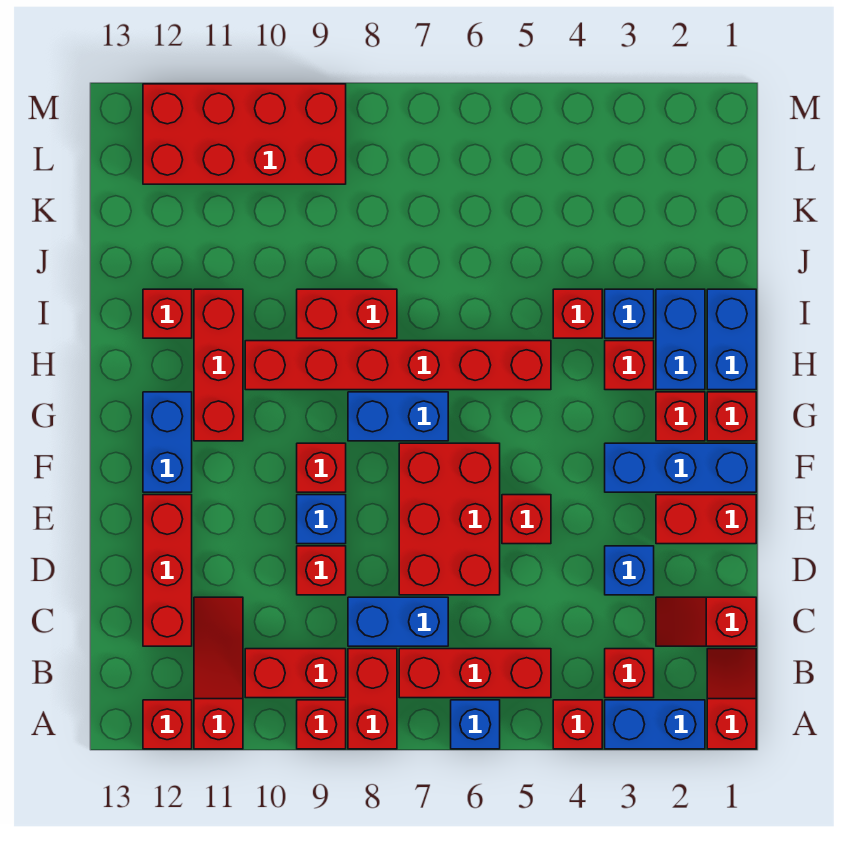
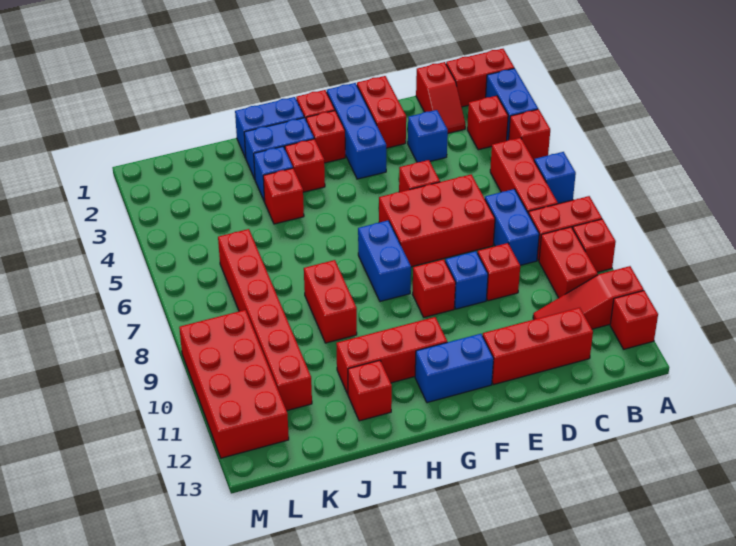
red slope A1:B1 level 1 top A -> red brick A1:B1 level 1
red brick H5:H10 level 1 -> red brick K6:K11 level 1

